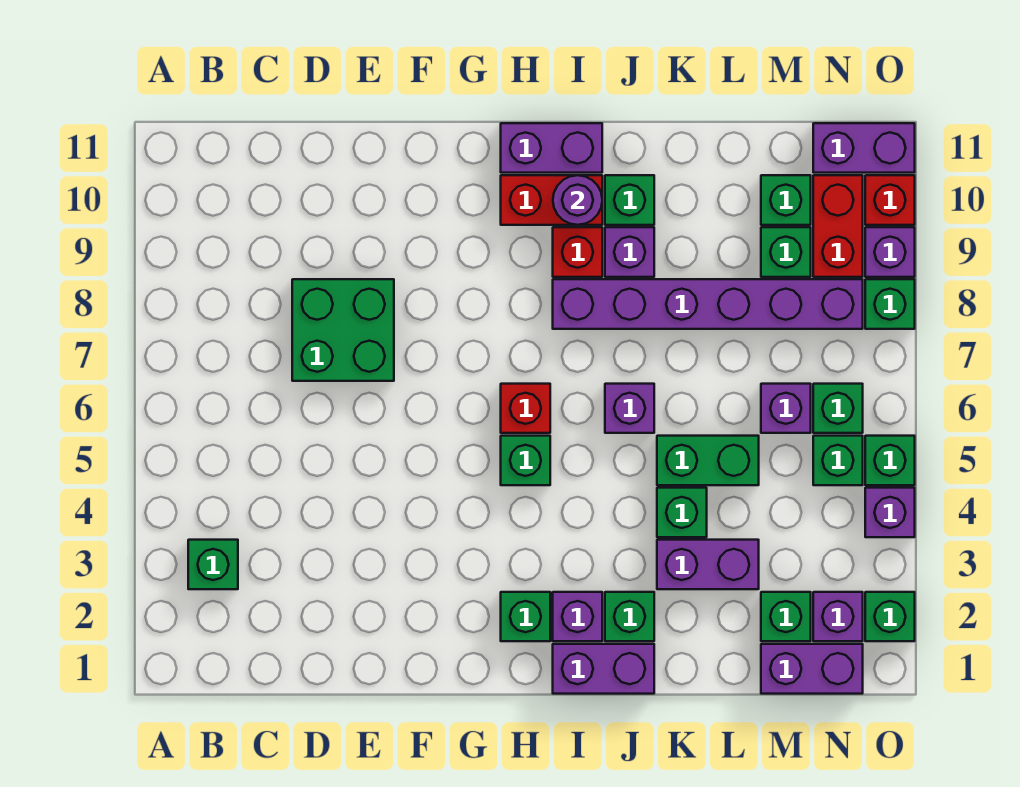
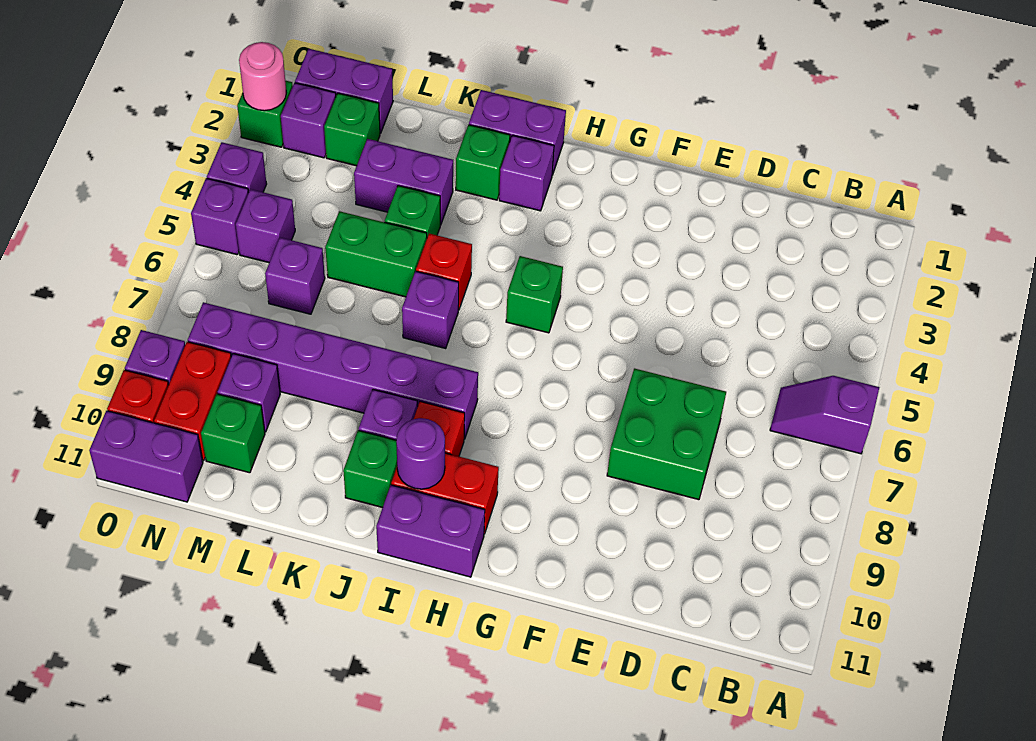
none -> purple slope A6:B6 level 1 top A
green brick B3 level 1 -> none
green brick H2 level 1 -> none
red brick H6 level 1 -> red brick J5 level 1
green brick M9 level 1 -> purple brick M9 level 1
green brick N5 level 1 -> purple brick N5 level 1
green brick N6 level 1 -> none
none -> pink round brick O2 level 2
green brick O5 level 1 -> purple brick O5 level 1
green brick O8 level 1 -> none

